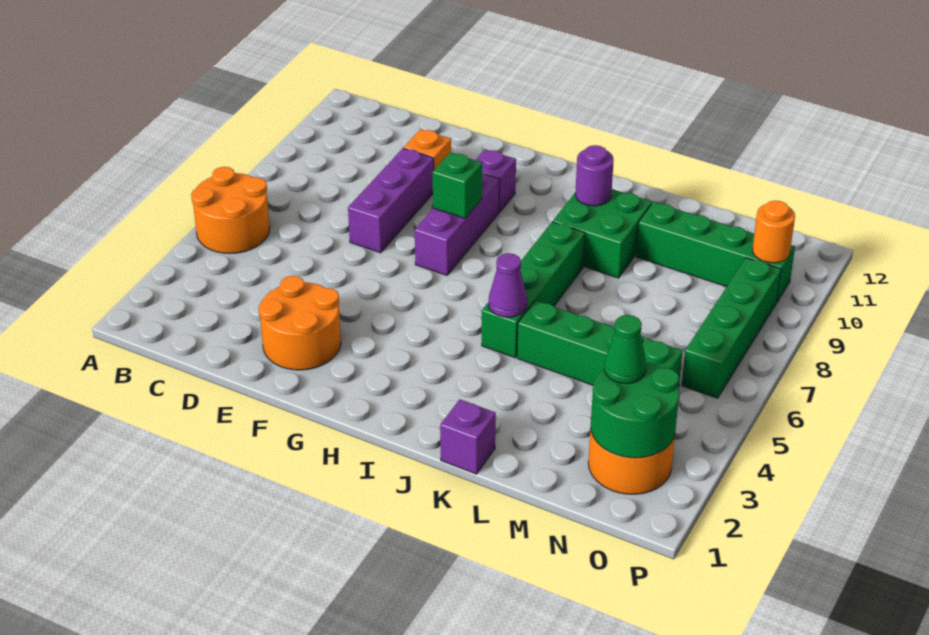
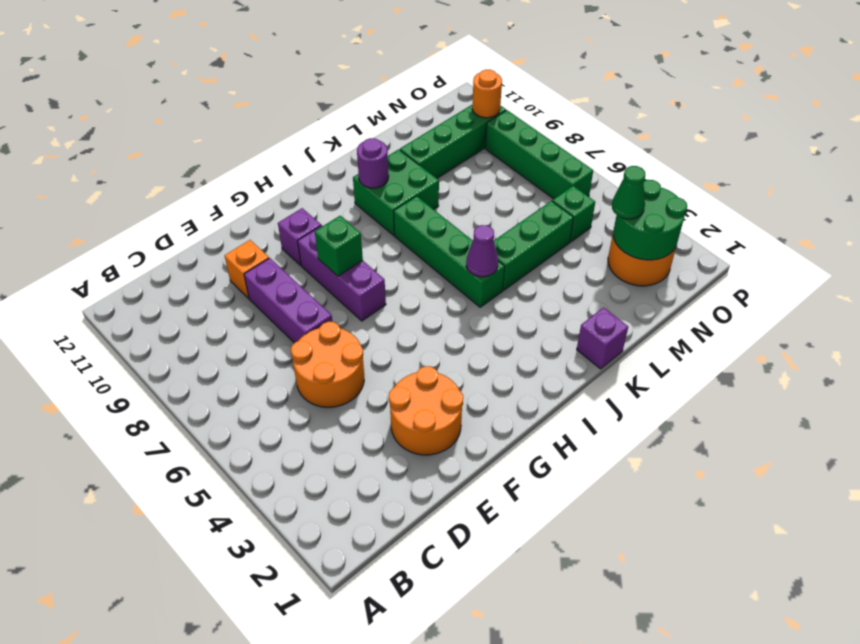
orange round brick A5:B6 level 1 -> orange round brick D5:E6 level 1

